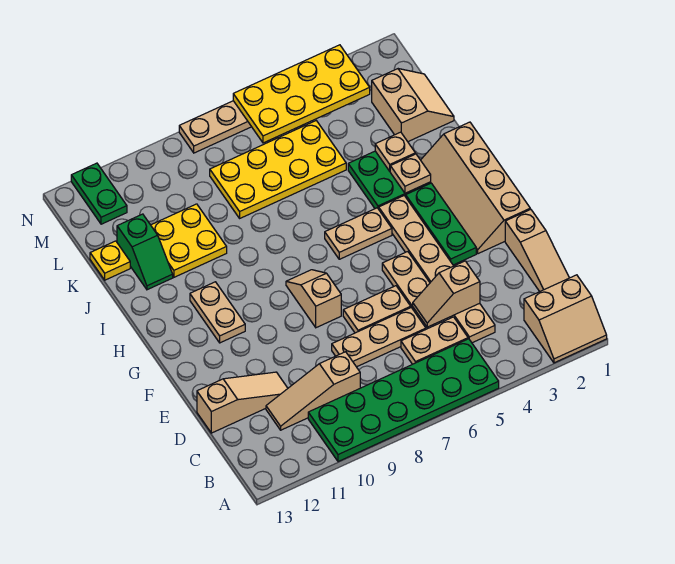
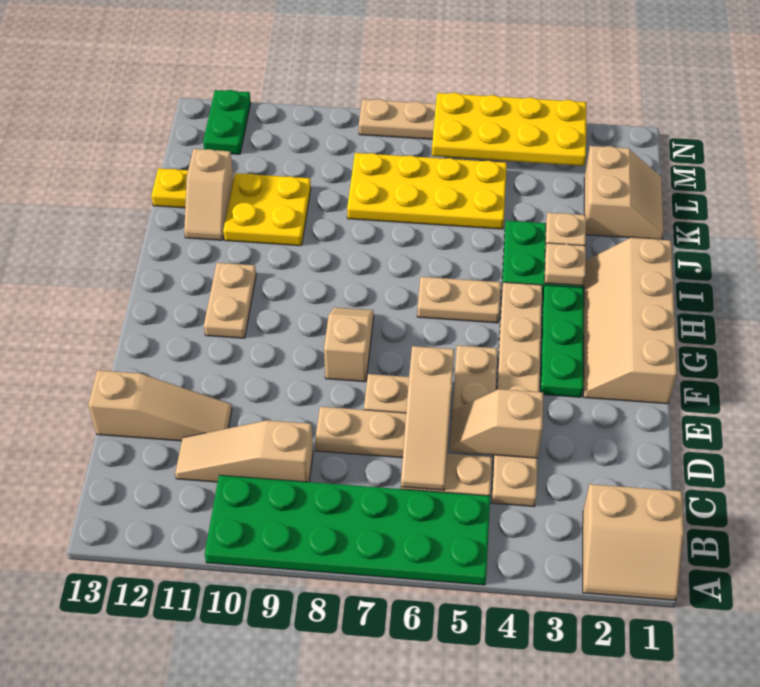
tan slope C1:E1 level 1 top E -> tan slope C6:E6 level 2 top E
green slope J12:K12 level 1 top K -> tan slope J12:K12 level 1 top K

